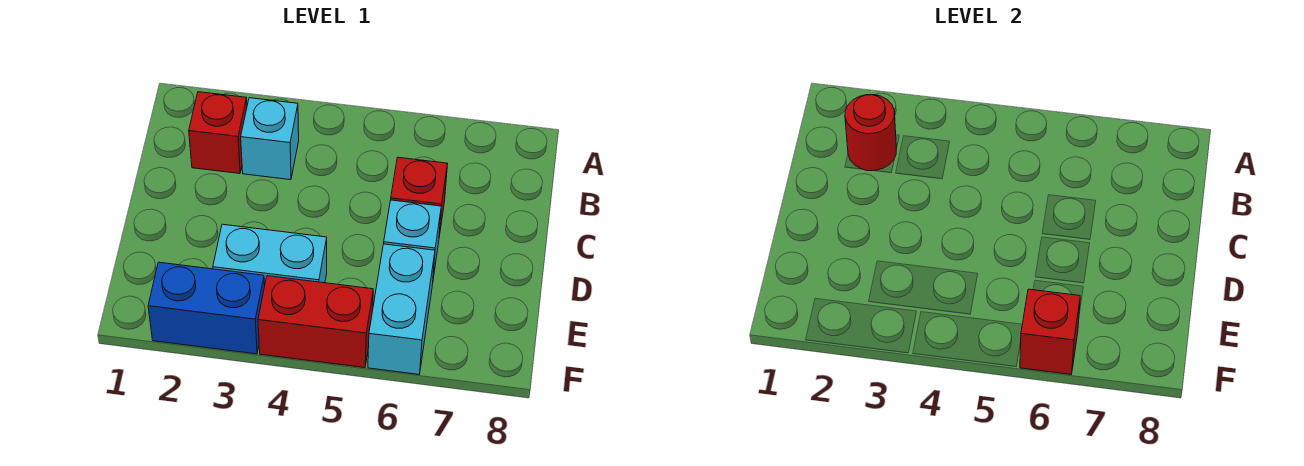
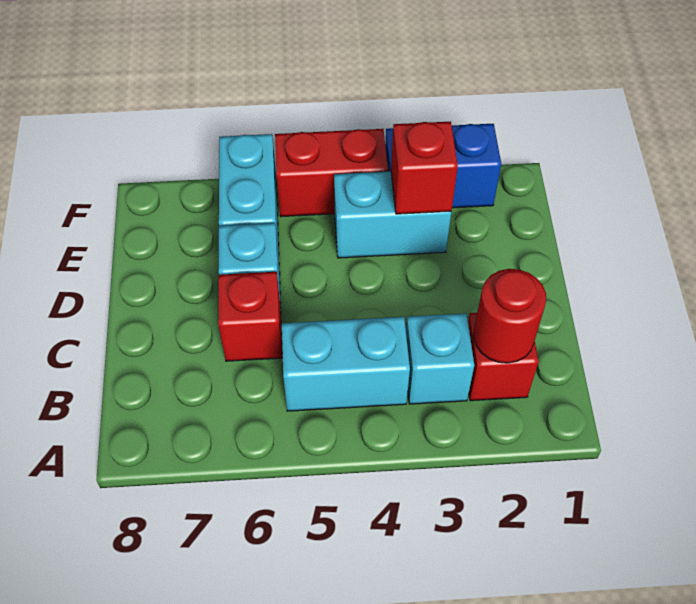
none -> cyan brick B4:B5 level 1
red brick F6 level 2 -> red brick E3 level 2

